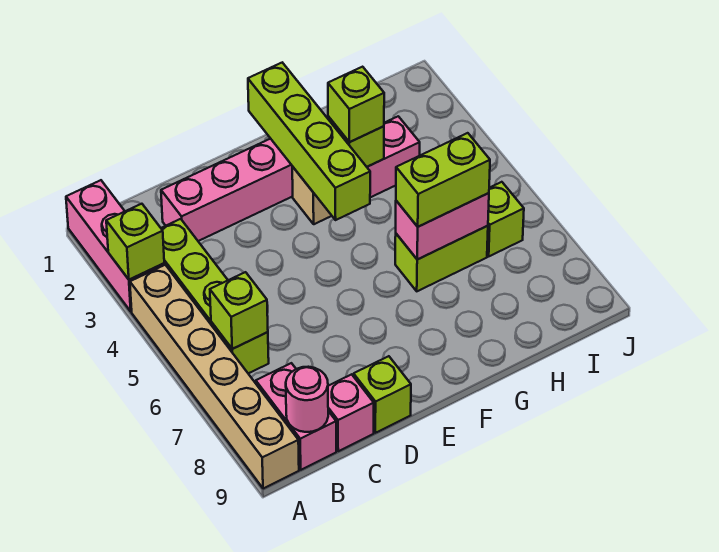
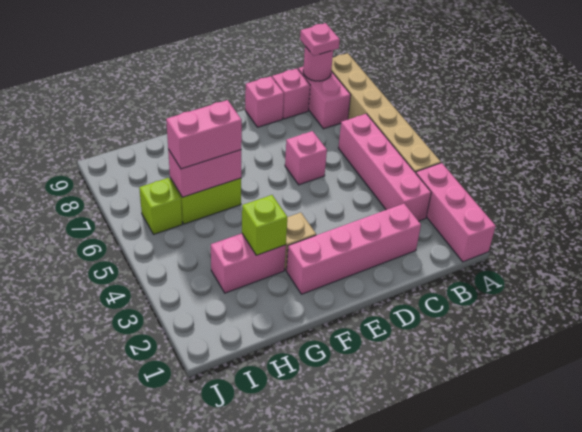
lime brick A3 level 2 -> none
lime brick B3:B6 level 1 -> pink brick B3:B6 level 1
lime brick B6 level 2 -> none
none -> pink plate B9 level 3
none -> pink brick D6 level 1
lime brick D9 level 1 -> pink brick D9 level 1
lime brick F1:F4 level 2 -> none
lime brick G3 level 3 -> none
lime brick G6:H6 level 3 -> pink brick G6:H6 level 3

